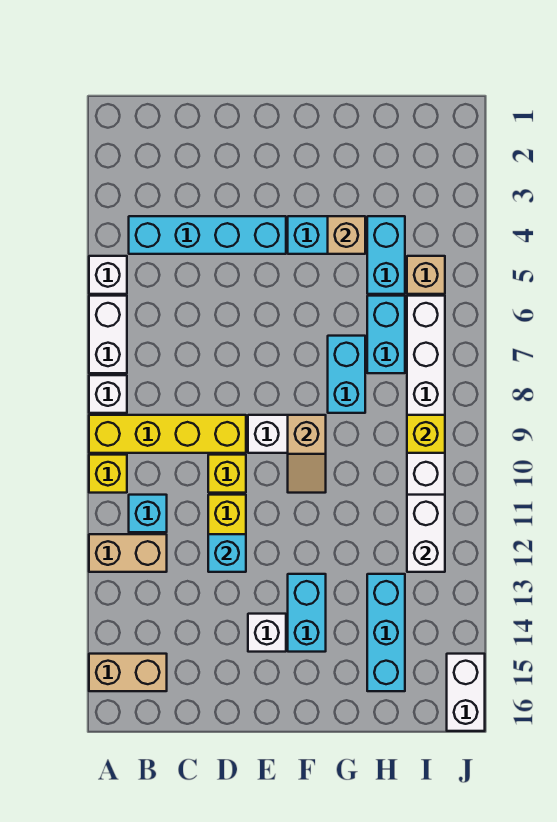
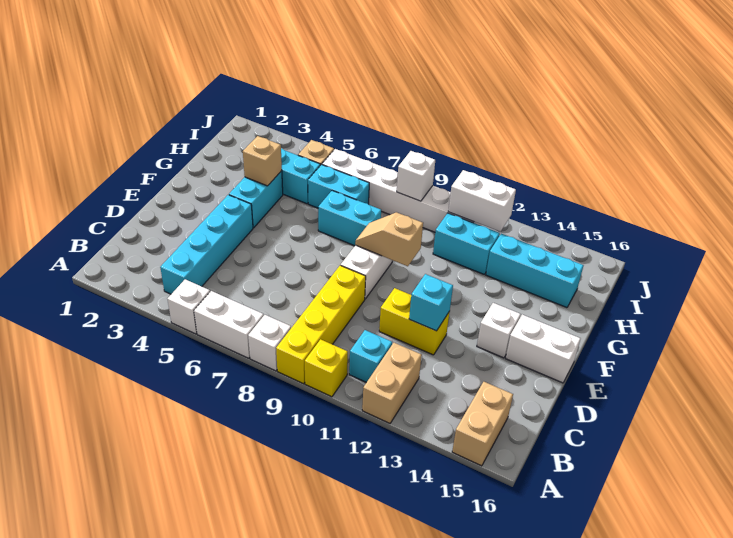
yellow brick D10 level 1 -> none
tan slope F9:F10 level 2 top 9 -> tan slope F9:F10 level 2 top 10
cyan brick F13:F14 level 1 -> cyan brick H11:H12 level 1
yellow brick I9 level 2 -> white brick I9 level 2
white brick J15:J16 level 1 -> white brick E15:E16 level 1

